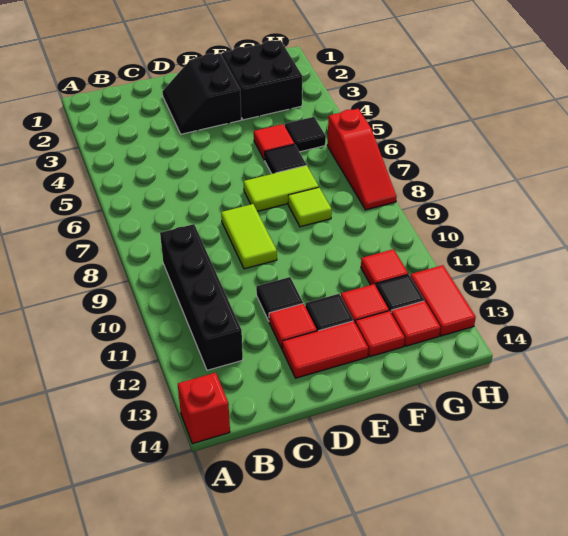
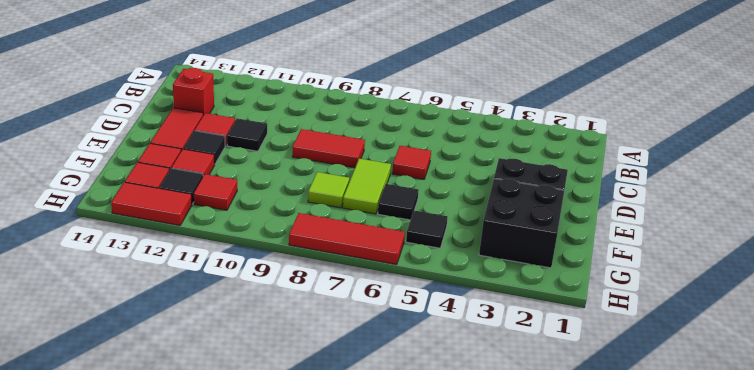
red brick A14 level 1 -> red brick C13 level 1
black brick B9:B12 level 1 -> none
lime tile D8:D9 level 1 -> red tile D8:D9 level 1
red tile F5 level 1 -> red tile D6 level 1
red slope H6:H8 level 1 top 6 -> red tile H6:H8 level 1

